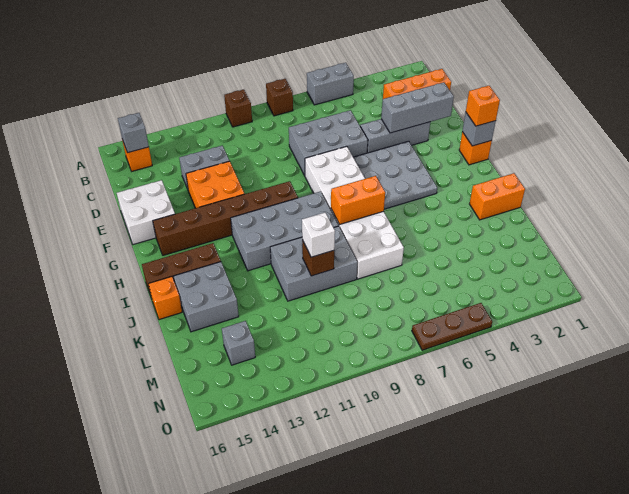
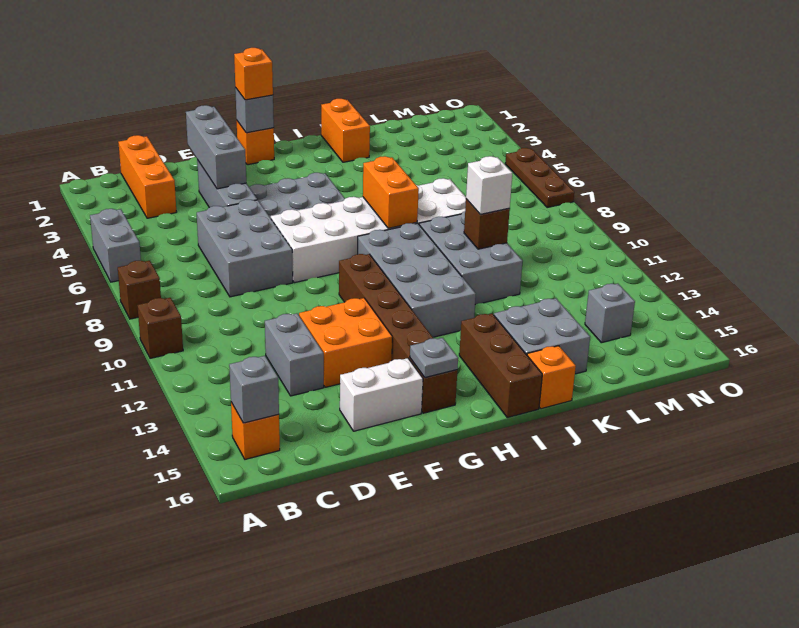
white brick E15:F16 level 1 -> white brick E15:F15 level 1
none -> grey plate G15 level 2

